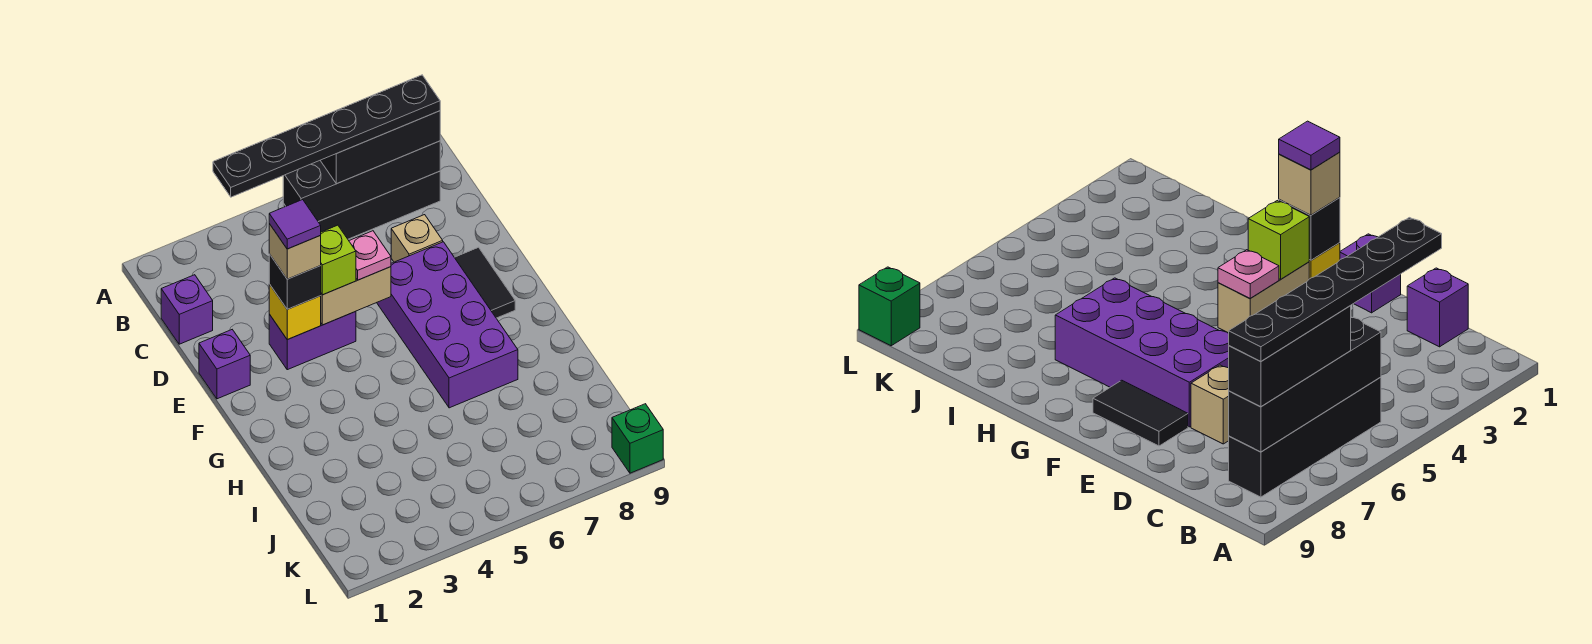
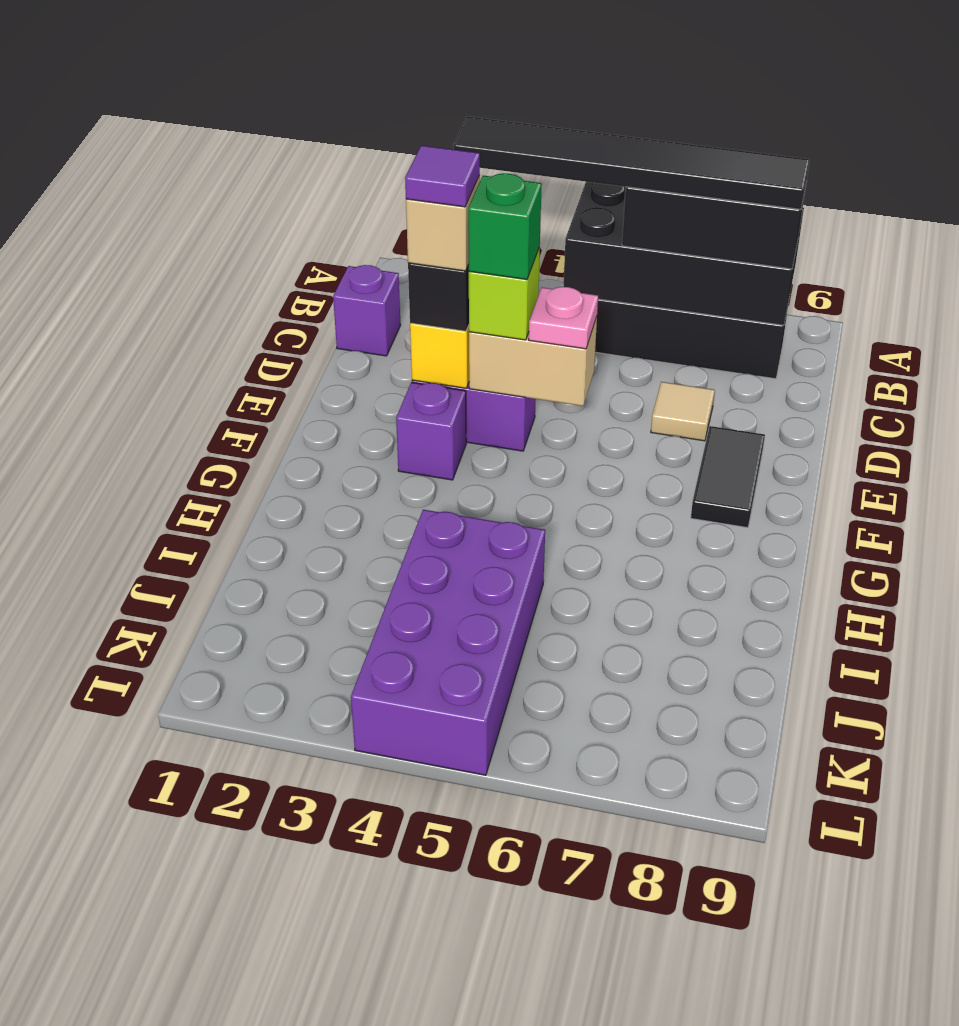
black plate B3:B8 level 4 -> black tile B3:B8 level 4
black brick B5:B8 level 2 -> black brick A5:B8 level 2
tan brick D7 level 1 -> tan tile D7 level 1
purple brick E1 level 1 -> purple brick F3 level 1
purple brick E6:H7 level 1 -> purple brick I4:L5 level 1
green brick L9 level 1 -> green brick E4 level 4

